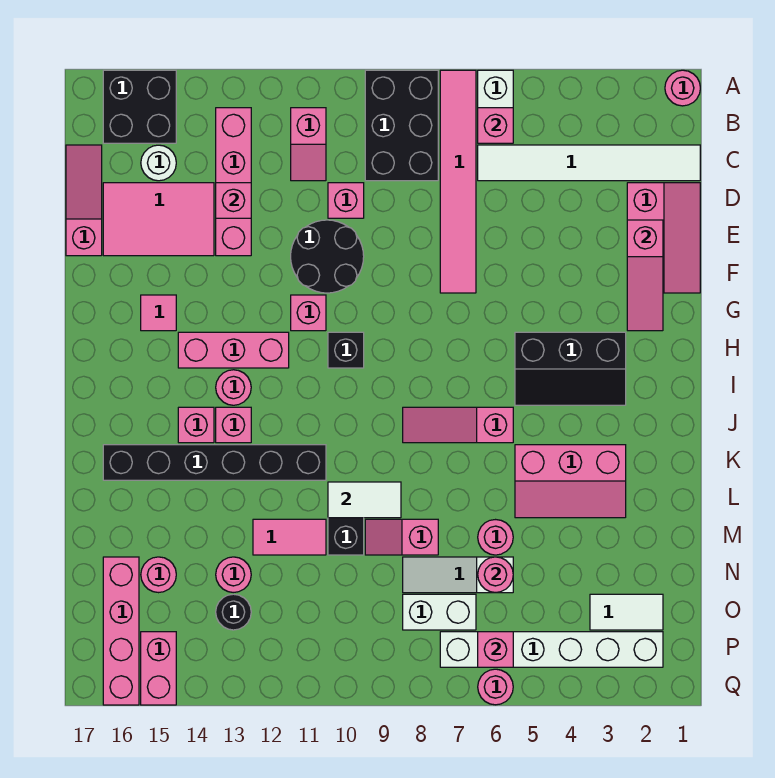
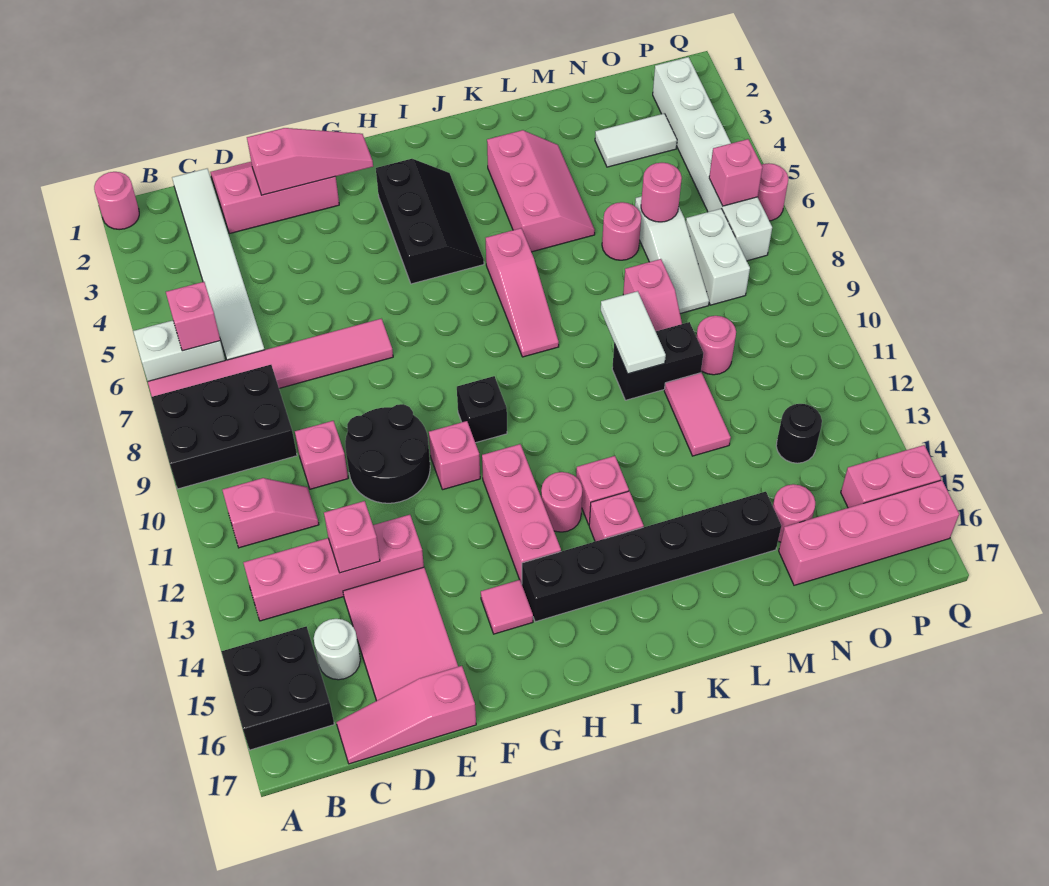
black brick K11:K16 level 1 -> black brick H15:M15 level 1
pink round brick N13 level 1 -> pink round brick N10 level 1
white tile O2:O3 level 1 -> white tile N3:O3 level 1

